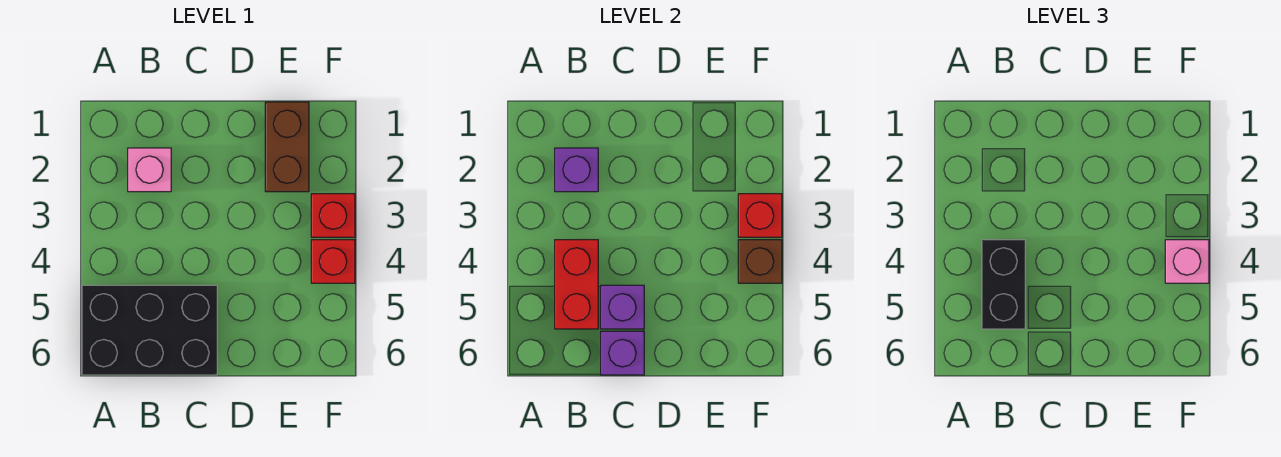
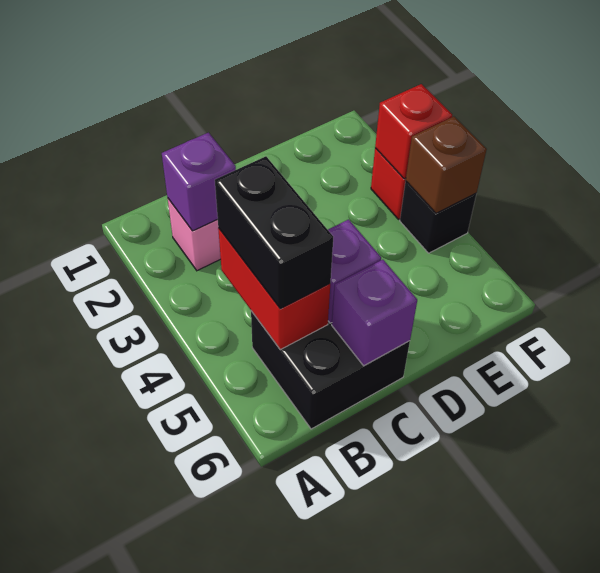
black brick A5:C6 level 1 -> black brick B5:C6 level 1
brown brick E1:E2 level 1 -> none
red brick F4 level 1 -> black brick F4 level 1
pink brick F4 level 3 -> none

